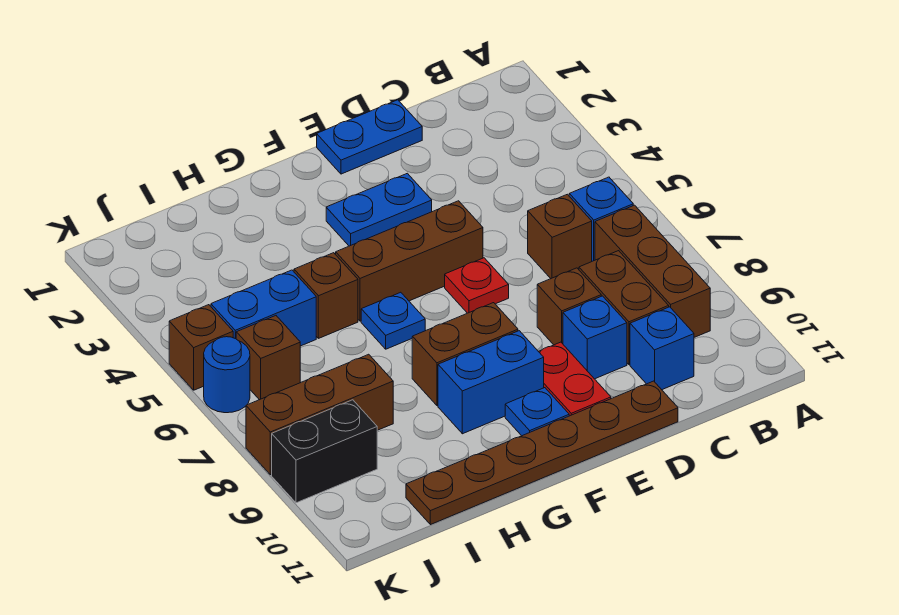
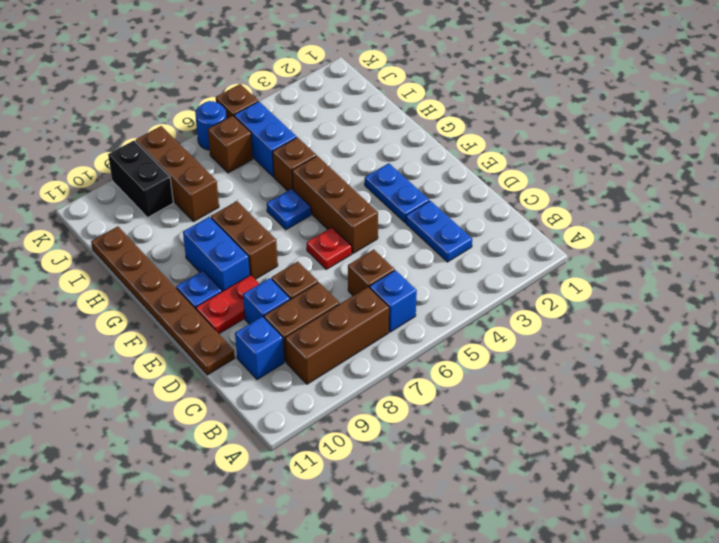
blue plate D1:E1 level 1 -> blue plate C3:D3 level 1

